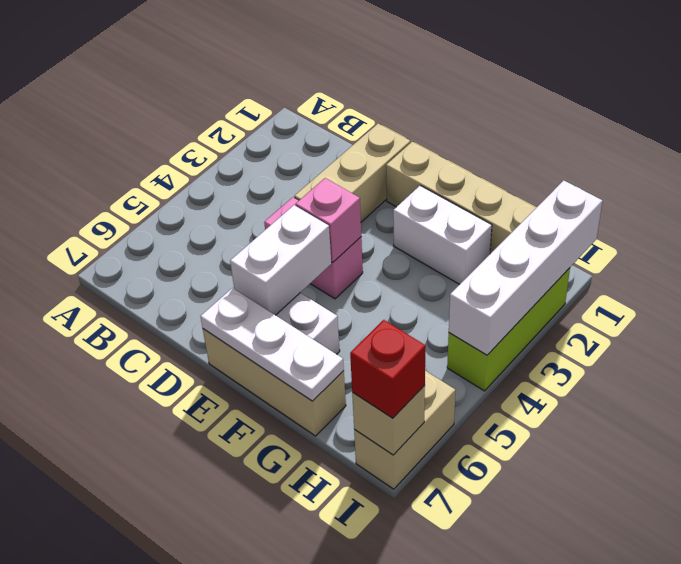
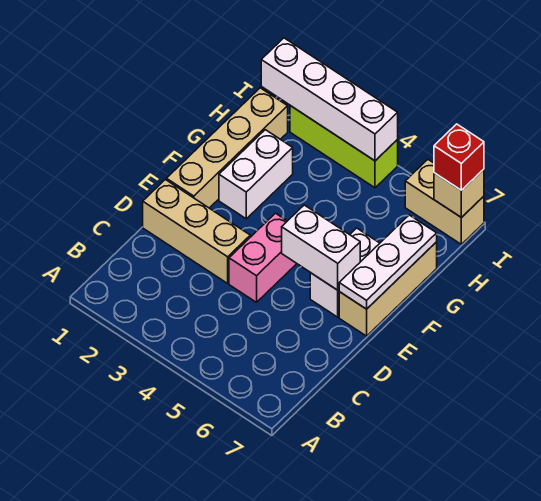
pink brick E4 level 2 -> none

